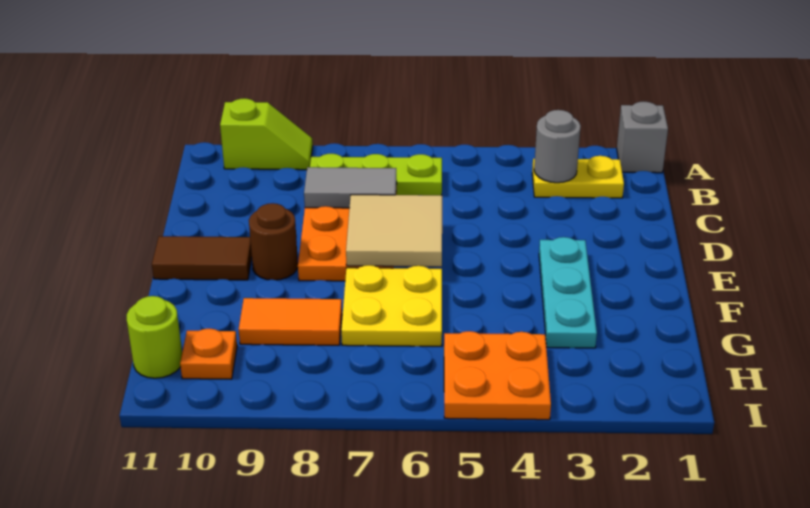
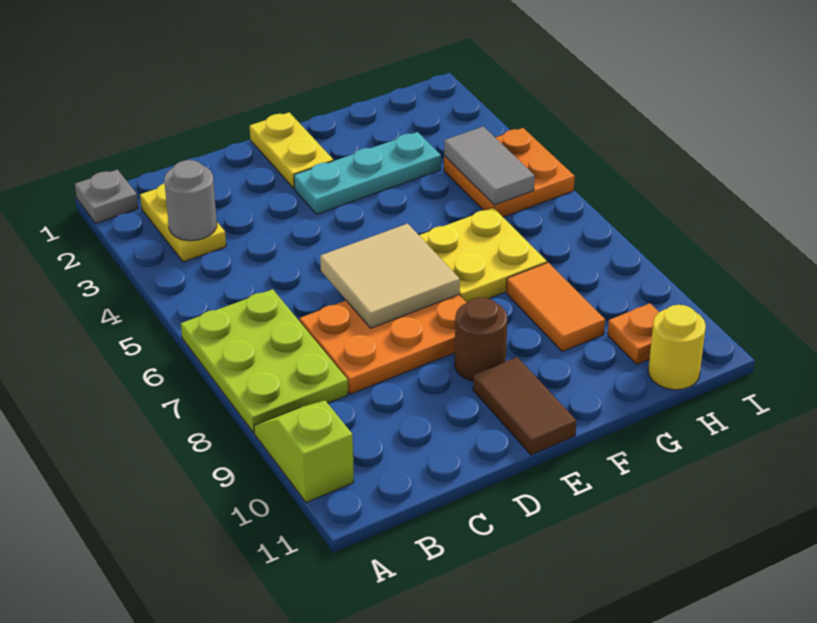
grey brick A1 level 1 -> grey plate A1 level 1
lime plate B6:B8 level 1 -> lime plate A6:B8 level 1
grey tile C7:C8 level 2 -> grey tile H4:H5 level 2
none -> yellow plate E1:E2 level 1
lime round brick H11 level 1 -> yellow round brick H11 level 1

